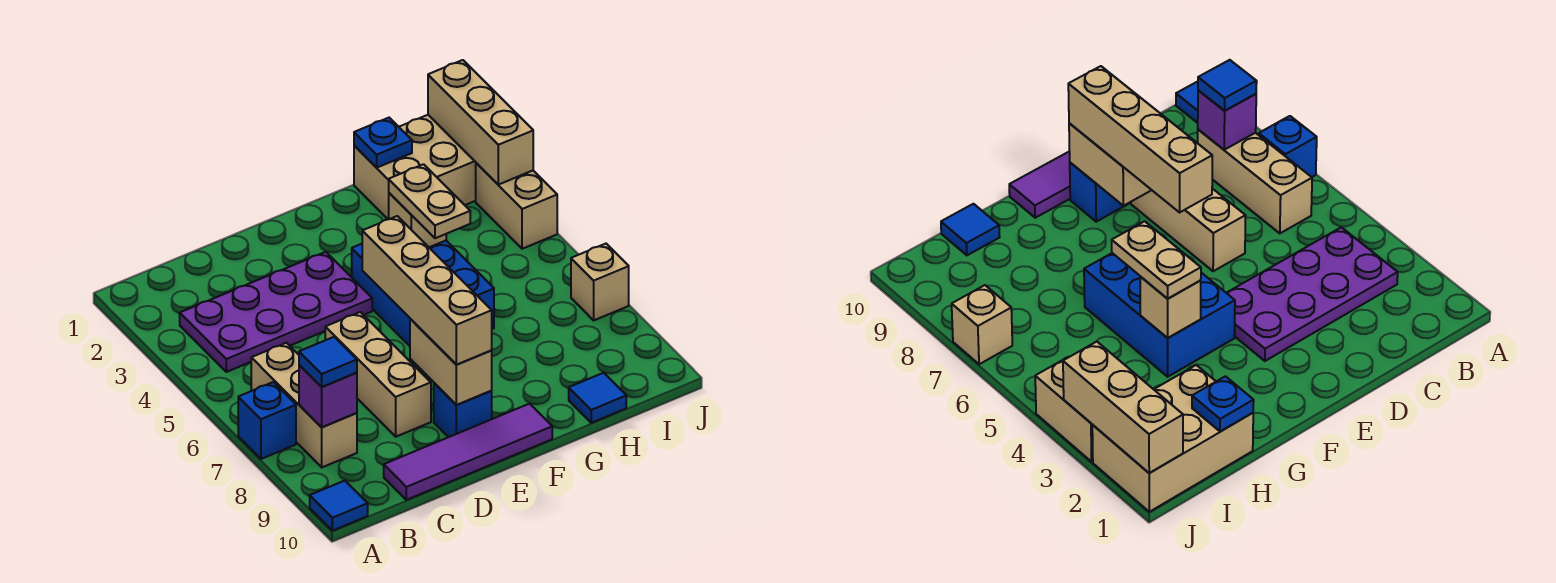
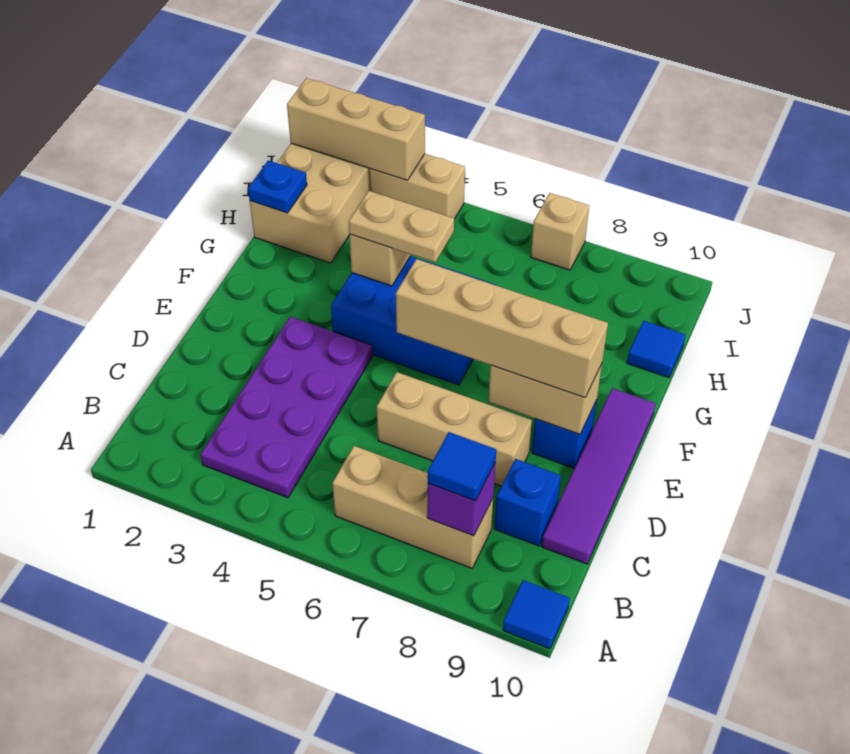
blue brick A7 level 1 -> blue brick C9 level 1

